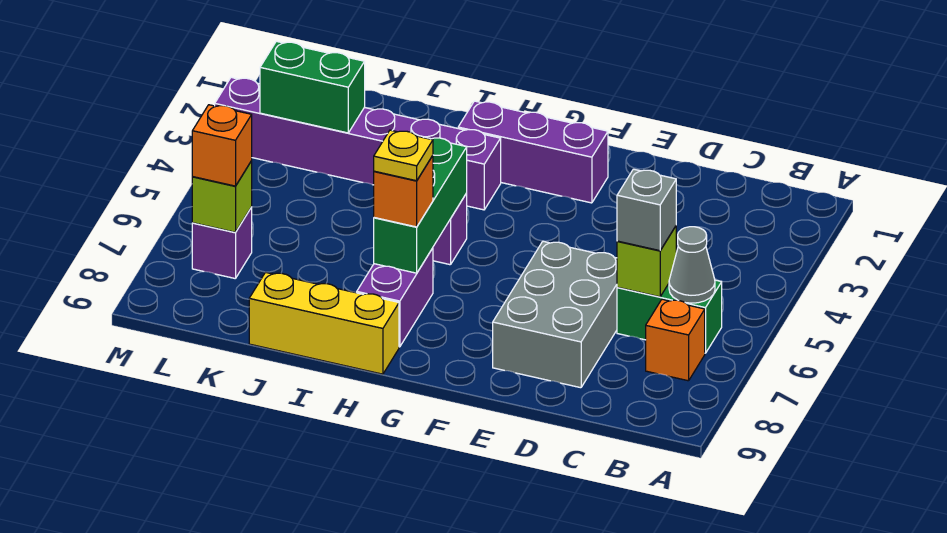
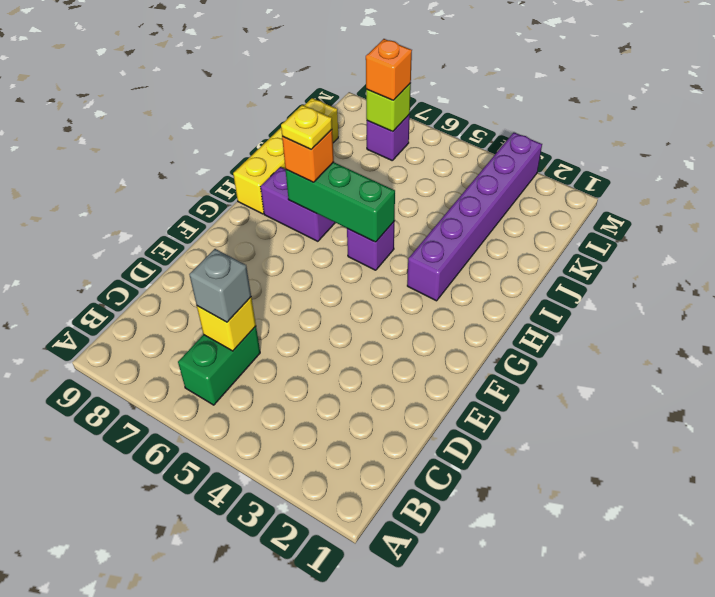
grey cone B6 level 2 -> none
orange brick B7 level 1 -> none
lime brick C6 level 2 -> yellow brick C6 level 2
grey brick D6:E8 level 1 -> none
purple brick F2:H2 level 1 -> none
yellow brick H9:J9 level 1 -> yellow brick H9:K9 level 1
green brick K3:L3 level 2 -> none

